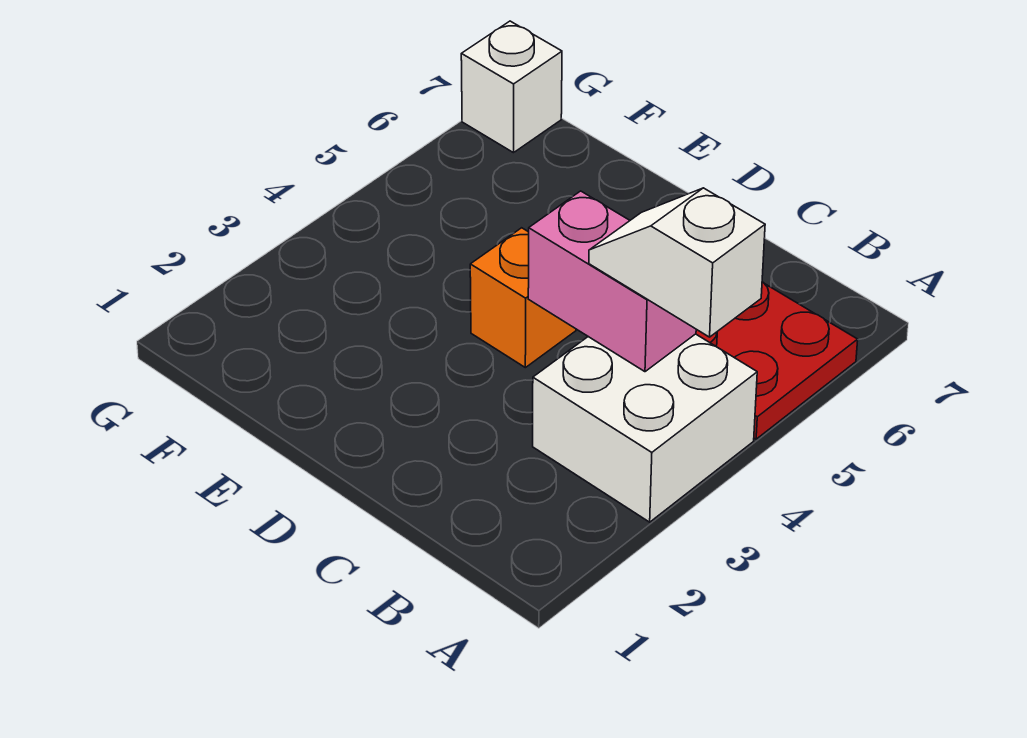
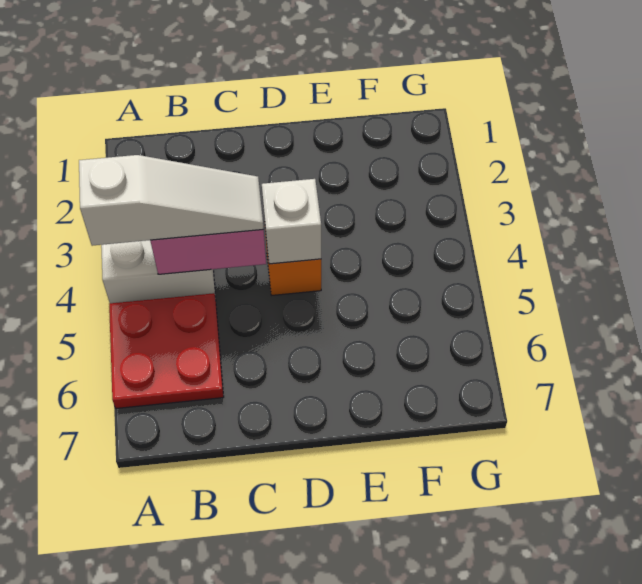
white slope A4:B4 level 3 top A -> white slope A4:C4 level 3 top A
white brick G7 level 1 -> white brick D4 level 2

